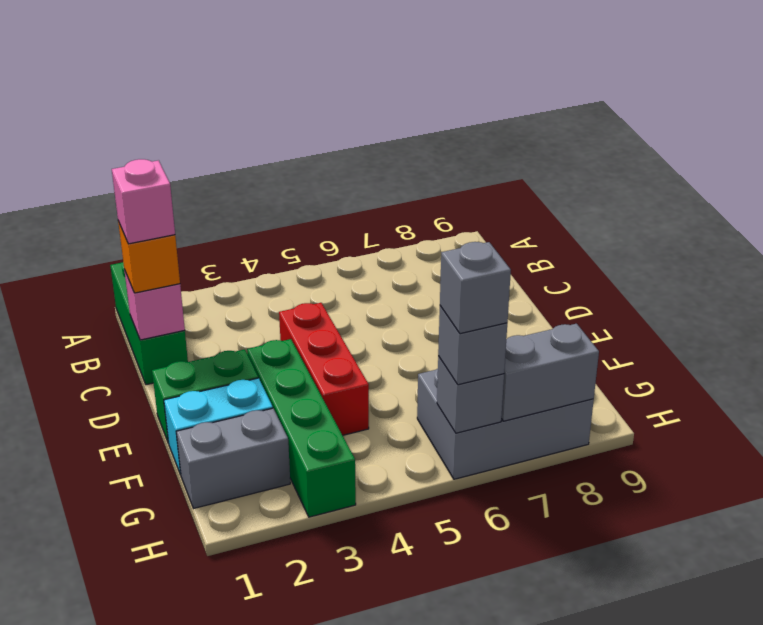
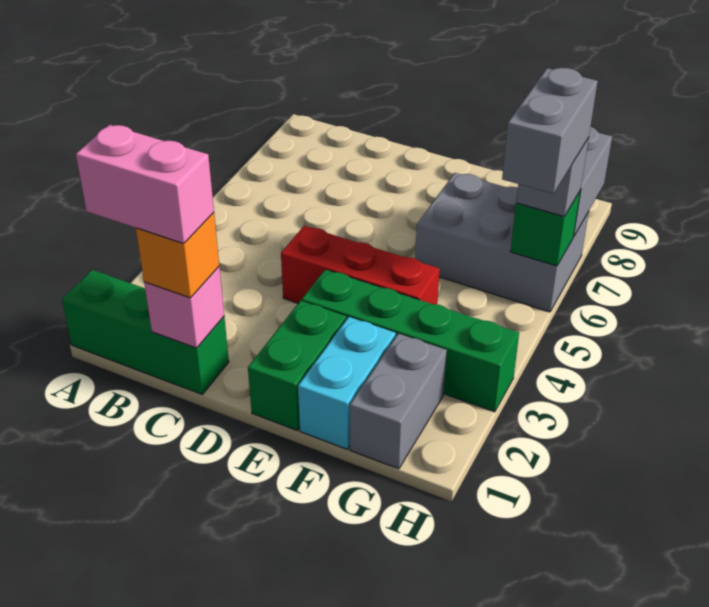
pink brick C1 level 4 -> pink brick B1:C1 level 4
grey brick G6:H8 level 1 -> grey brick F6:H7 level 1
grey brick H6 level 2 -> green brick H6 level 2
grey brick H6 level 4 -> grey brick H5:H6 level 4

